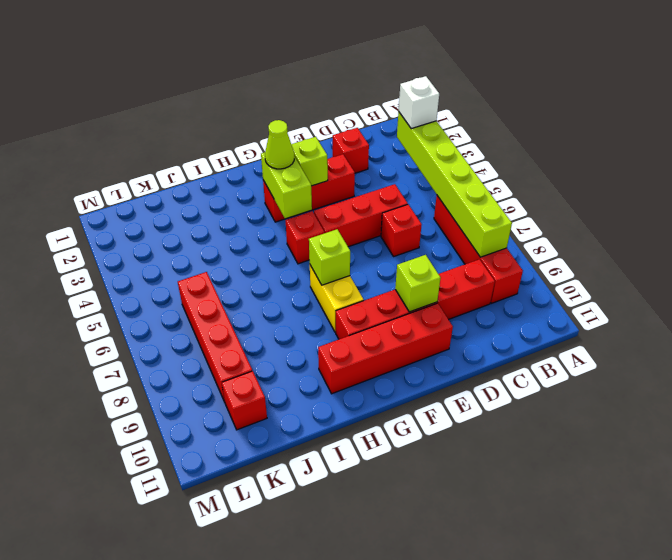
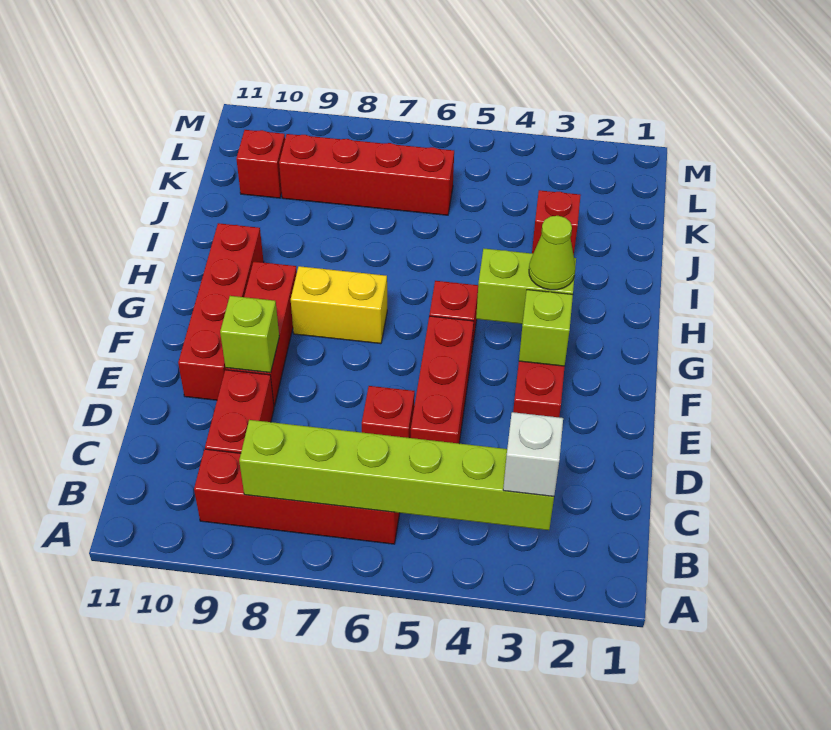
red brick D2 level 1 -> red brick J3 level 1
lime brick G7 level 2 -> none

